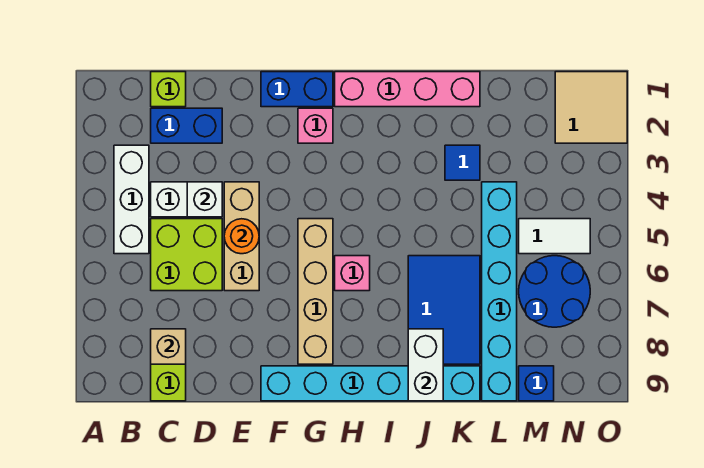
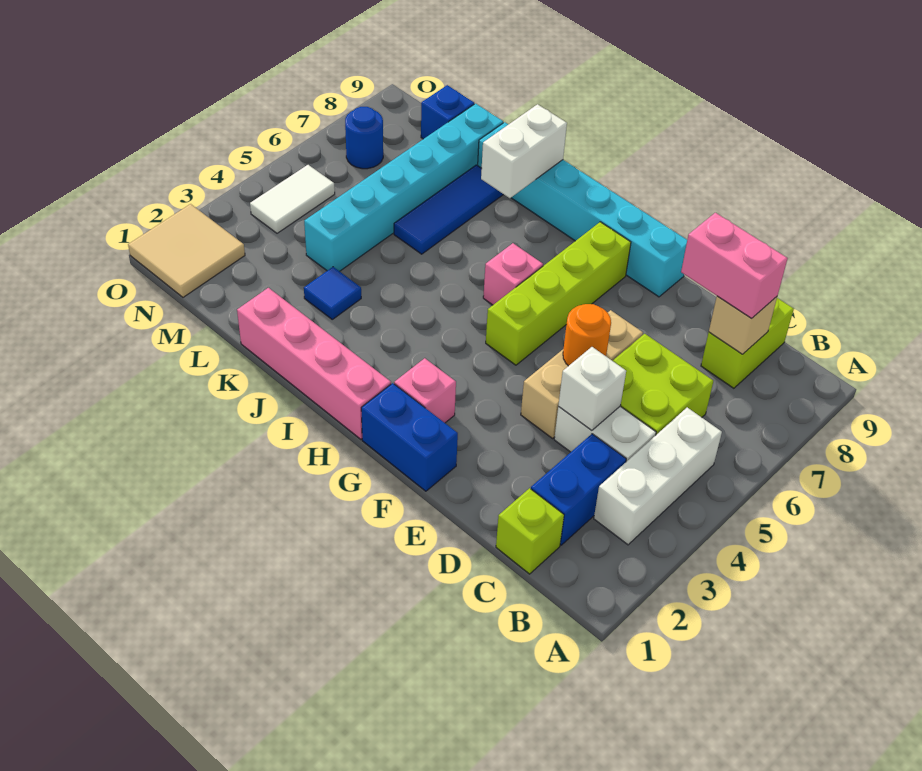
blue brick C2:D2 level 1 -> blue brick C2:C3 level 1
none -> pink brick C8:D8 level 3
tan brick G5:G8 level 1 -> lime brick G5:G8 level 1
blue tile J6:K8 level 1 -> blue tile K6:K8 level 1
white tile M5:N5 level 1 -> white tile N4:N5 level 1
blue round brick M6:N7 level 1 -> blue round brick N7 level 1

